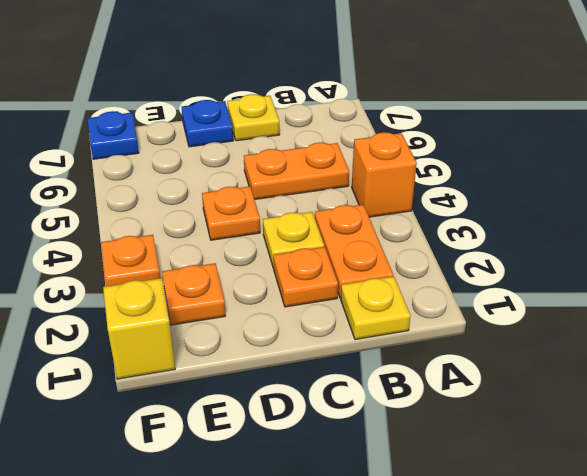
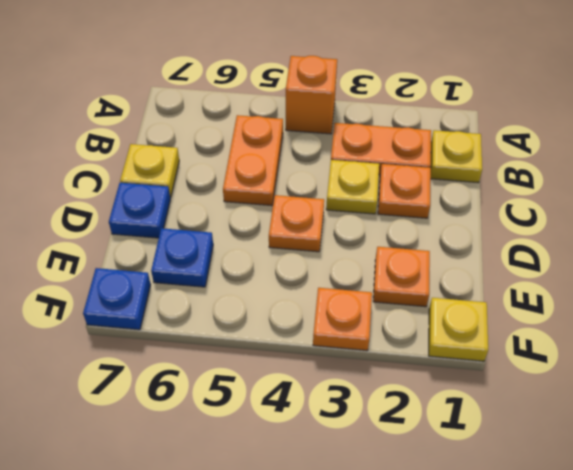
none -> blue plate E6 level 1
yellow brick F1 level 1 -> yellow plate F1 level 1

